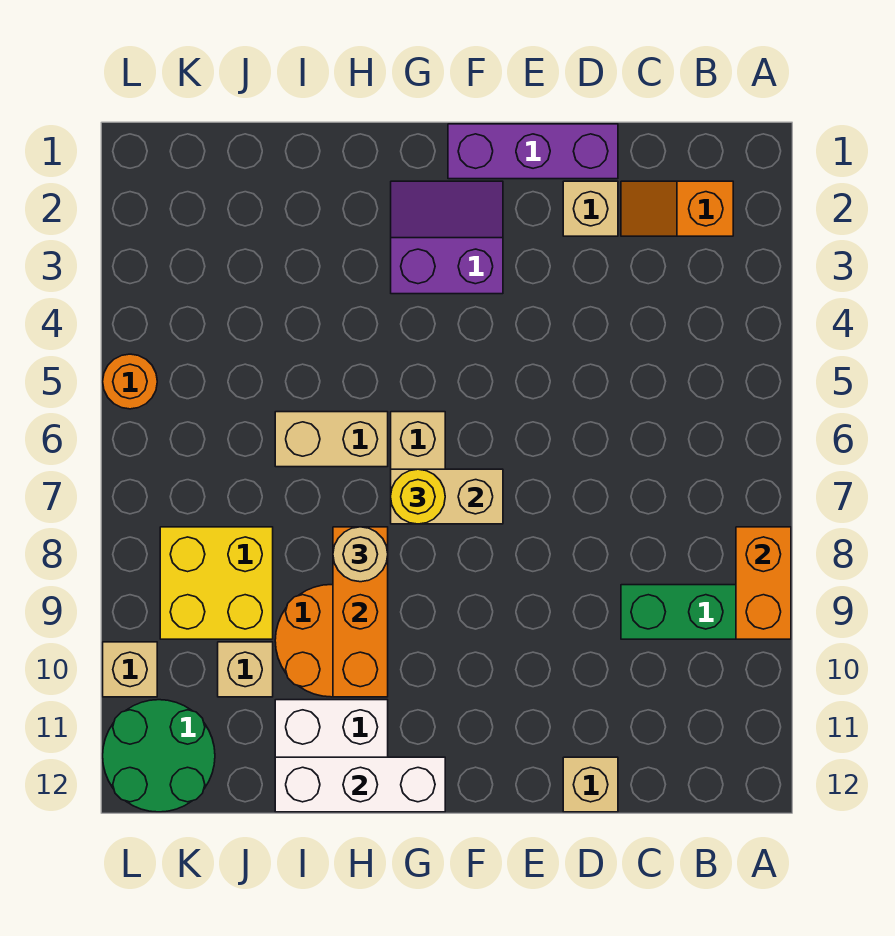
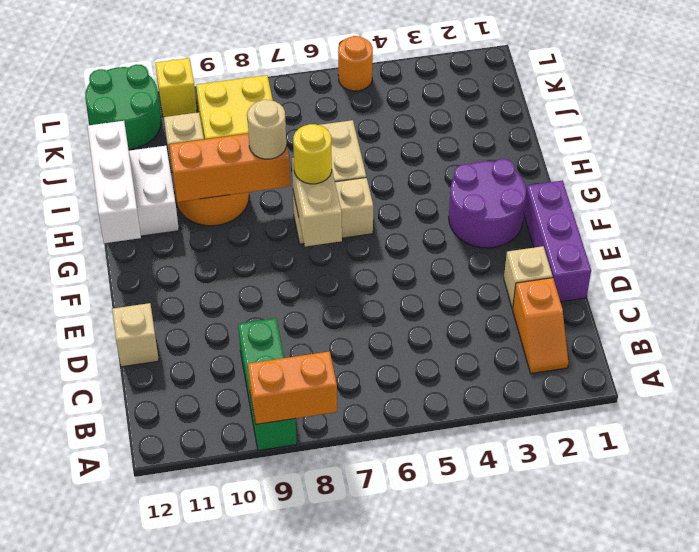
orange slope B2:C2 level 1 top B -> orange slope B2:C2 level 1 top C
purple slope F2:G3 level 1 top 3 -> purple round brick F2:G3 level 1
tan brick L10 level 1 -> yellow brick L10 level 1

